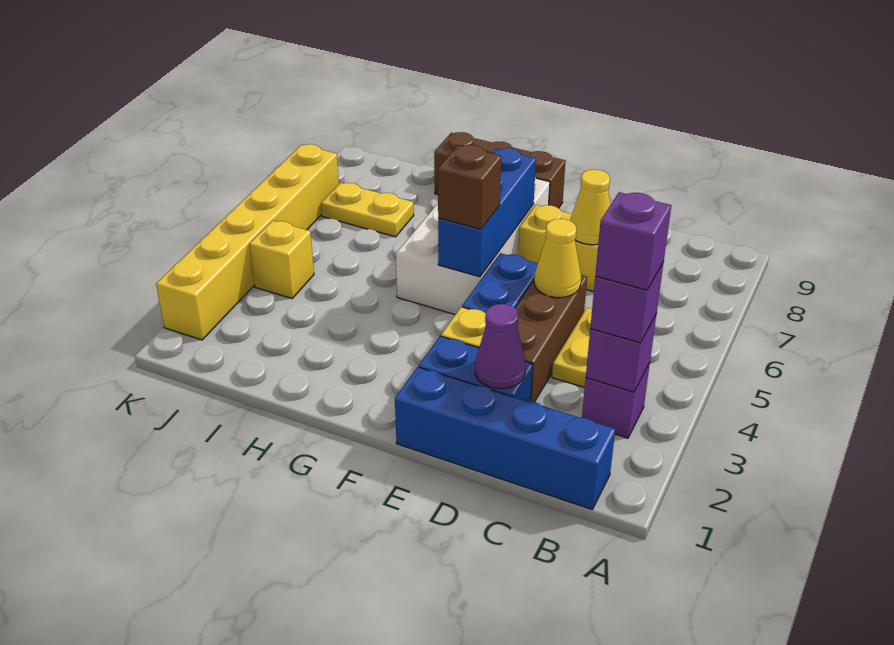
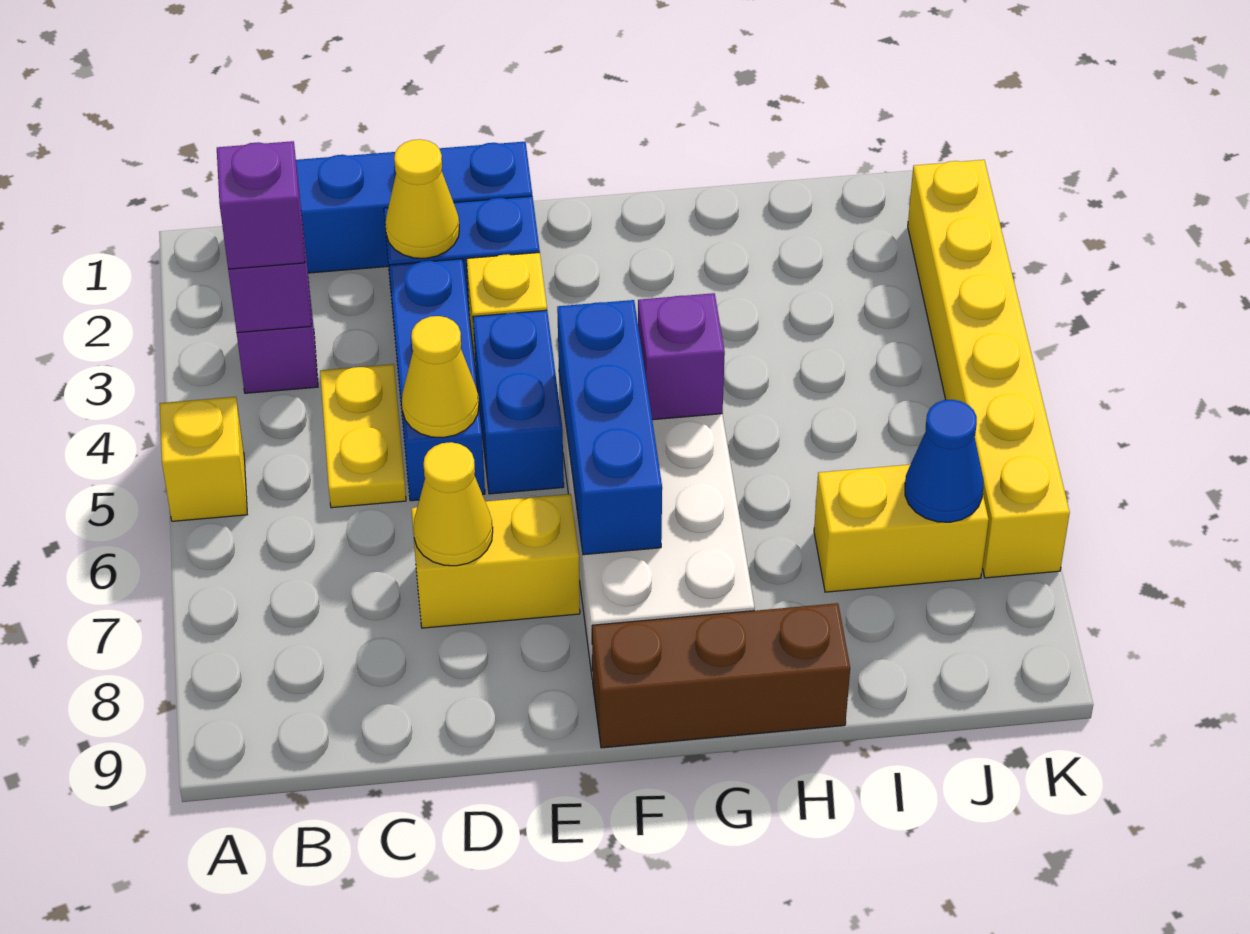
purple brick B3 level 4 -> purple brick G5 level 2
purple cone D2 level 2 -> yellow cone D2 level 2
brown brick D3:D5 level 1 -> blue brick D3:D5 level 1
brown brick F5 level 3 -> none
yellow plate I7:J7 level 1 -> yellow brick I7:J7 level 1
yellow brick J4 level 1 -> yellow brick A5 level 1
none -> blue cone J7 level 2

